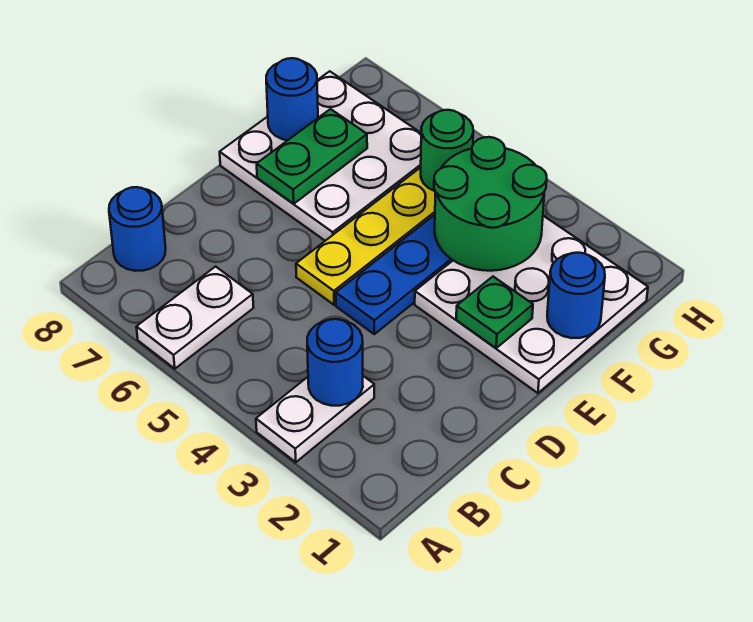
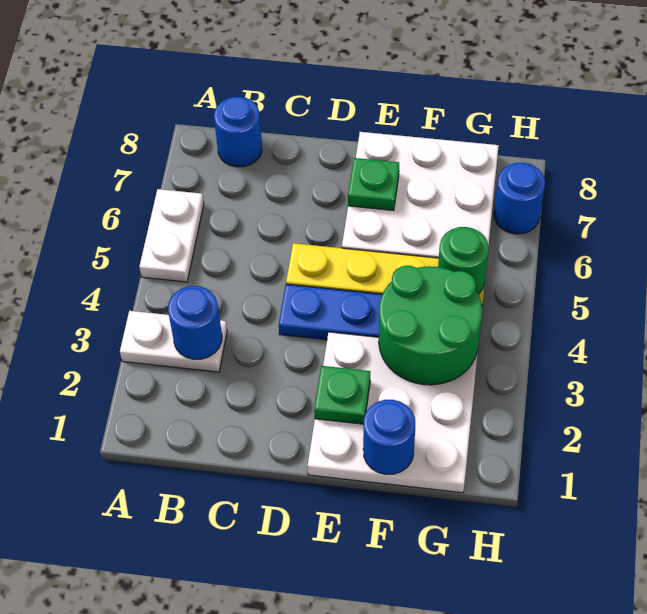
white plate A6:B6 level 1 -> white plate A5:A6 level 1
green plate E7:F7 level 2 -> green plate E7 level 2
blue round brick F8 level 2 -> blue round brick H7 level 1

